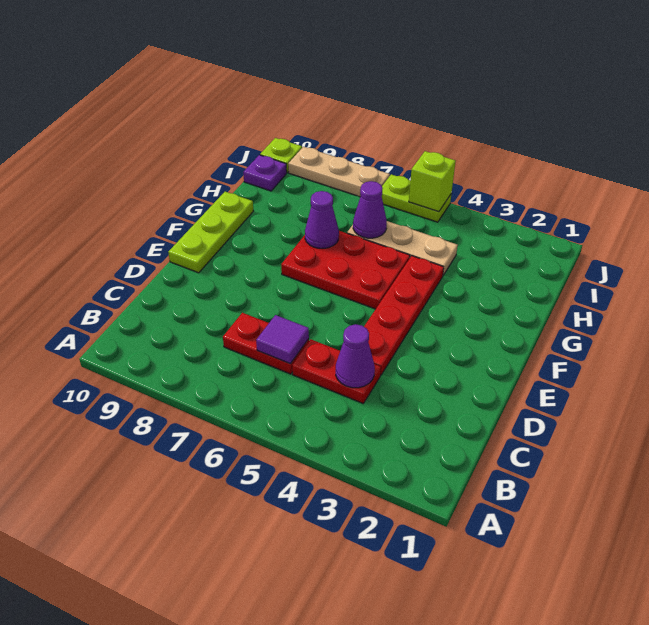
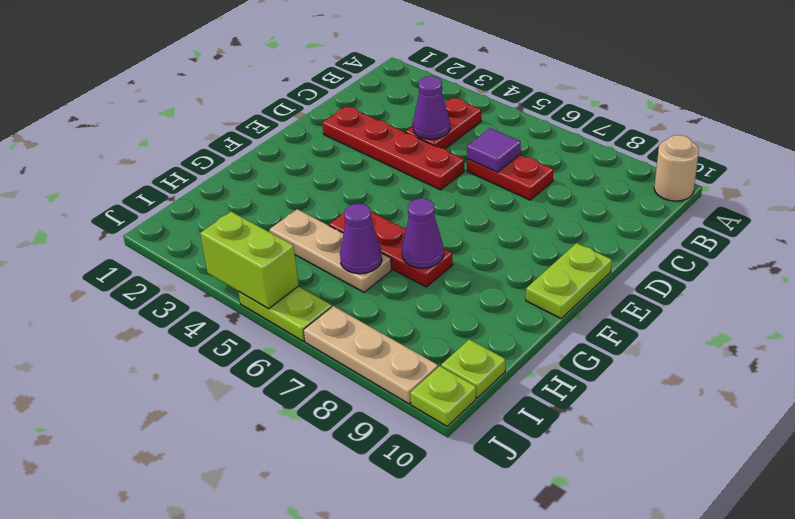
none -> tan round brick A10 level 1
red plate C4:C5 level 1 -> red plate B4:C4 level 1
red plate D4:G4 level 1 -> red plate D2:D5 level 1
lime plate E10:G10 level 1 -> lime plate E10:F10 level 1
red plate F5:G7 level 1 -> red plate G5:G7 level 1
purple plate I10 level 1 -> lime plate I10 level 1
lime brick J5 level 2 -> lime brick J4:J5 level 2

